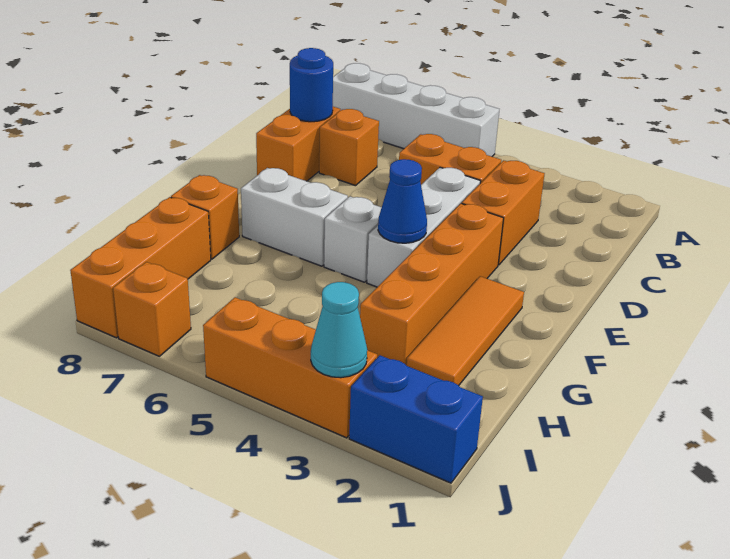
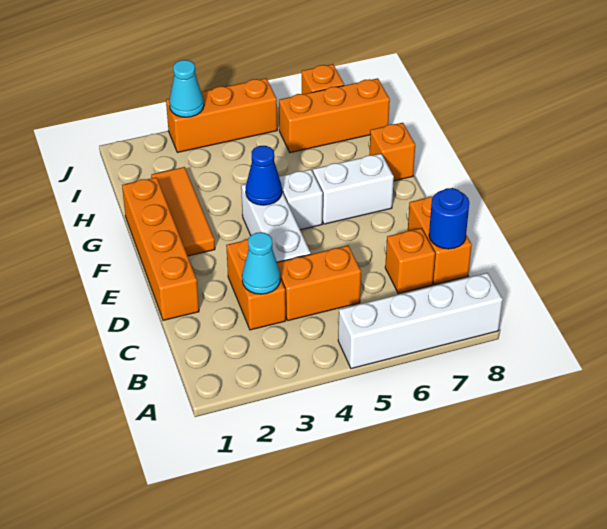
none -> cyan cone C3 level 2
orange brick E3:H3 level 1 -> orange brick D1:G1 level 1
orange brick H8:J8 level 1 -> orange brick I6:I8 level 1
blue brick J1:J2 level 1 -> none

